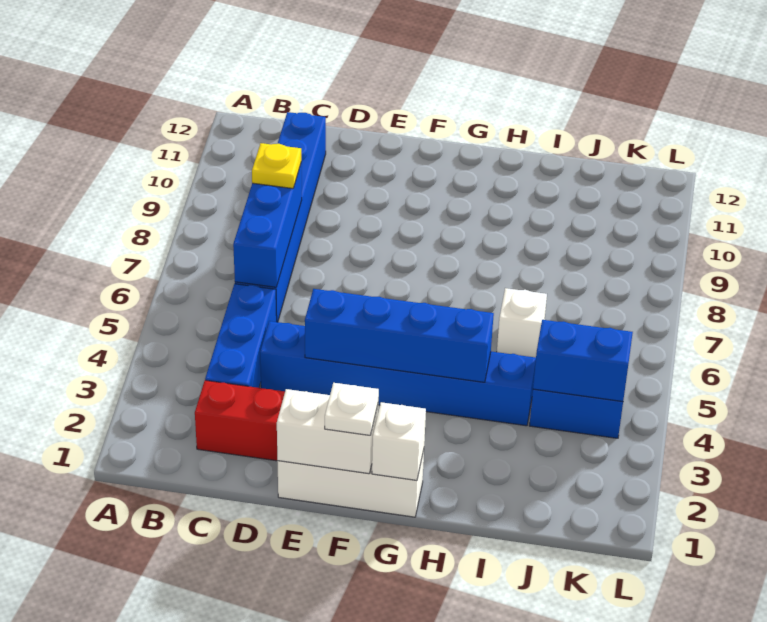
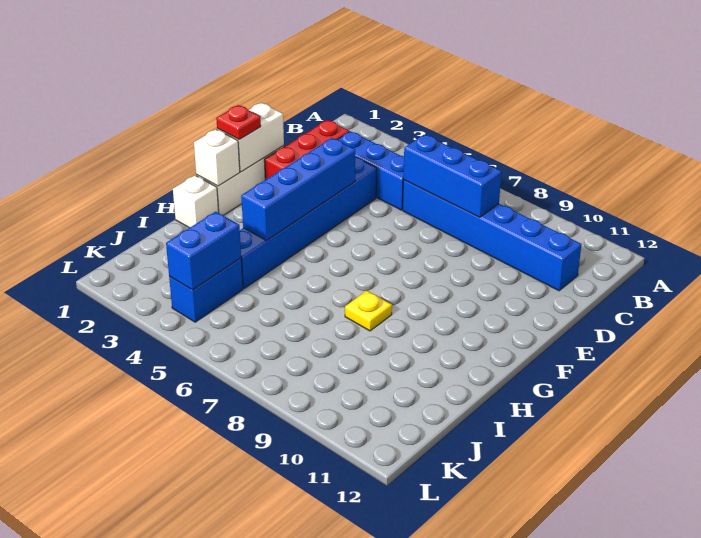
yellow plate C8 level 3 -> yellow plate H8 level 1
white plate F1 level 3 -> red plate F1 level 3
white brick I6 level 1 -> white brick H1 level 1

